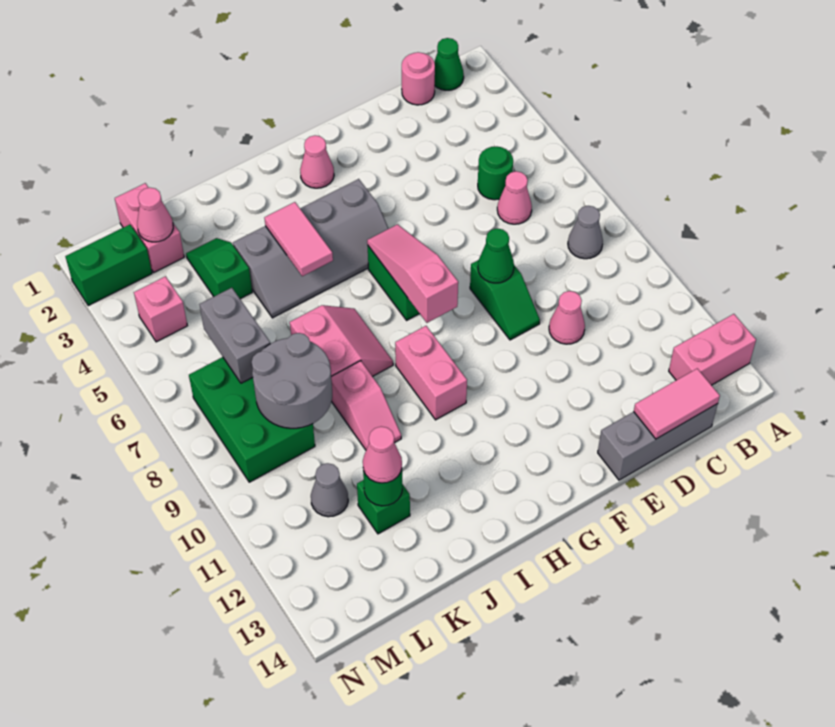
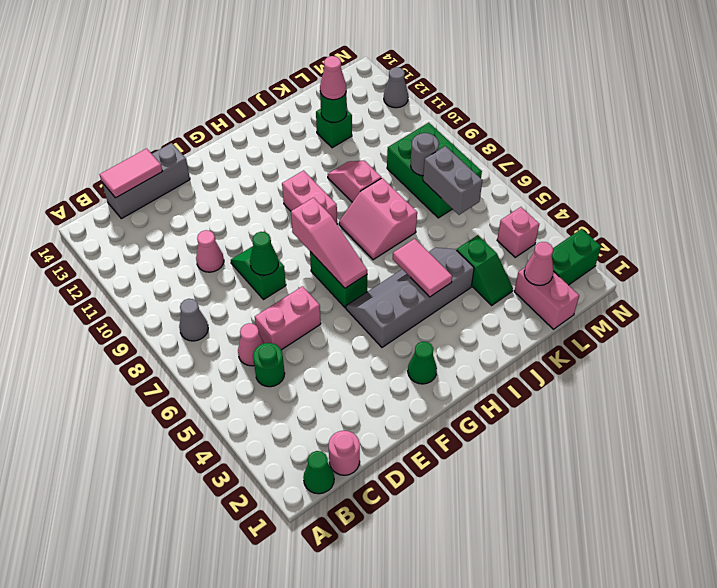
pink brick A13:B13 level 1 -> pink brick D6:E6 level 1
pink cone G2 level 1 -> green cone G2 level 1
grey round brick K8:L9 level 2 -> grey round brick L8 level 2
grey cone L11 level 1 -> grey cone N12 level 1

